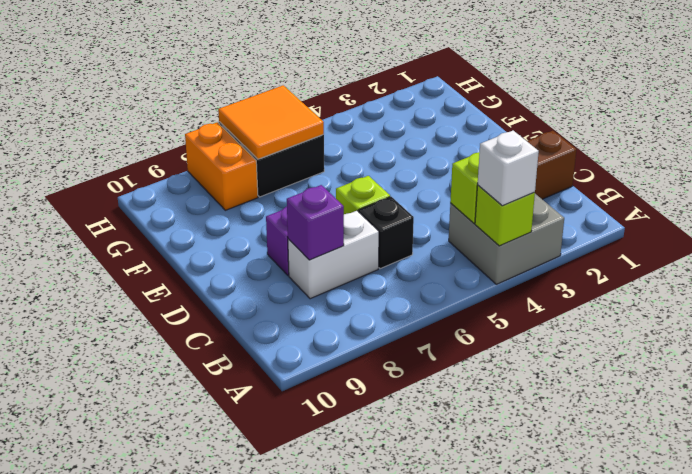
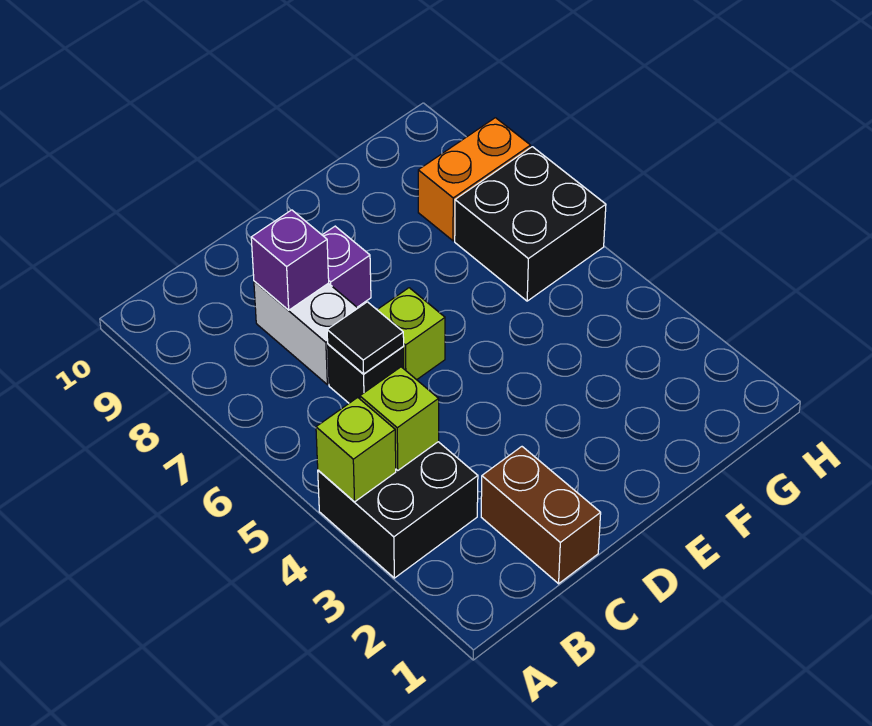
grey brick A3:B4 level 1 -> black brick A3:B4 level 1
white brick A4 level 3 -> none
none -> black tile C6 level 2
orange tile G6:H7 level 2 -> none

